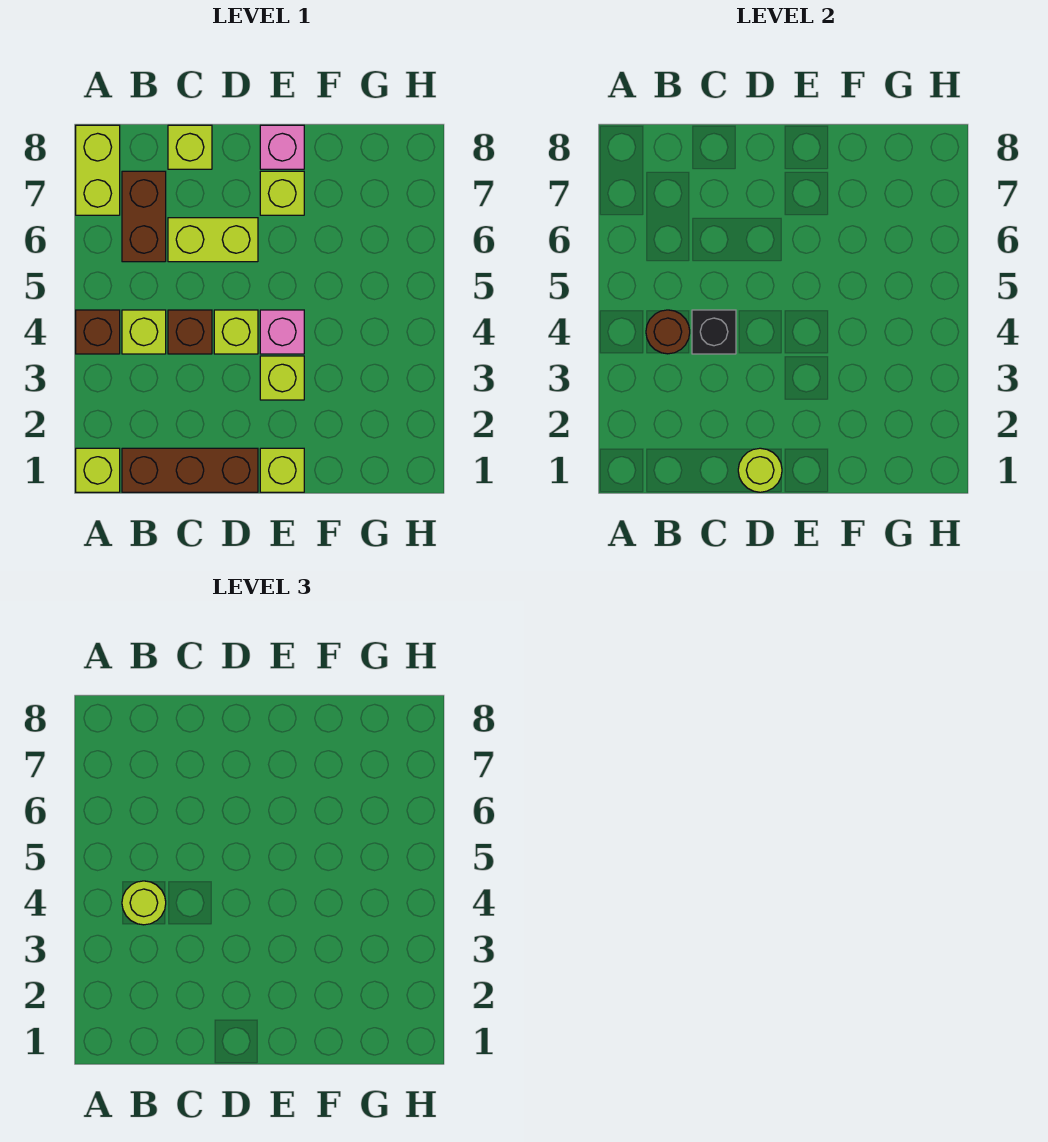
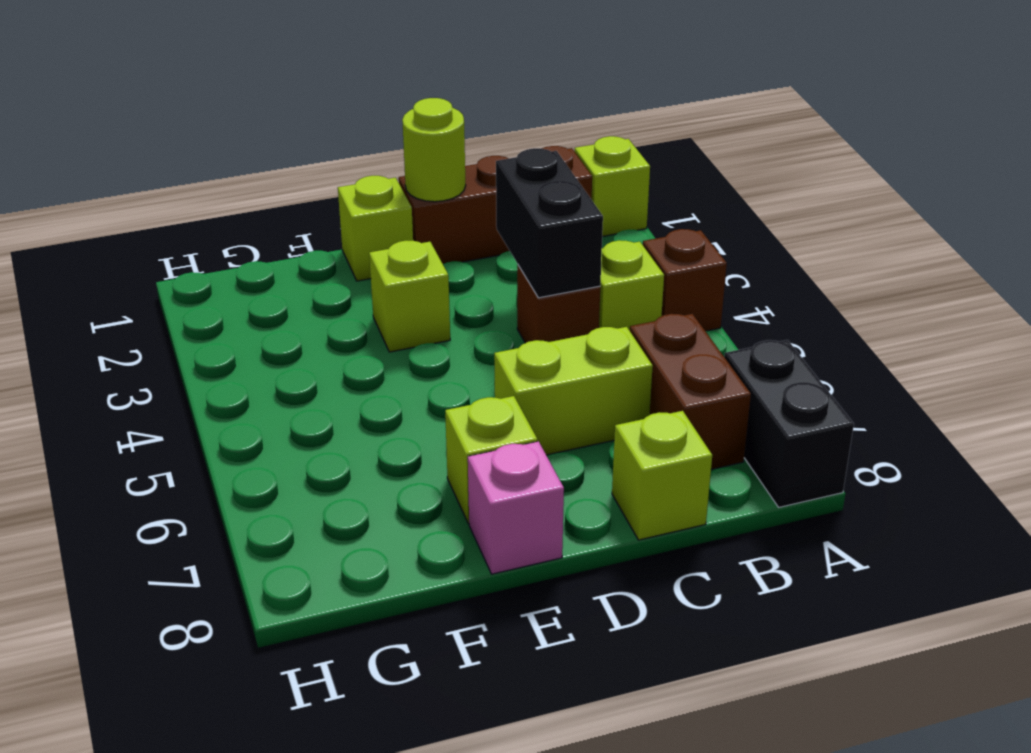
lime brick A7:A8 level 1 -> black brick A7:A8 level 1
brown round brick B4 level 2 -> none
lime round brick B4 level 3 -> none
black brick C4 level 2 -> black brick C3:C4 level 2
lime brick D4 level 1 -> none
pink brick E4 level 1 -> none

